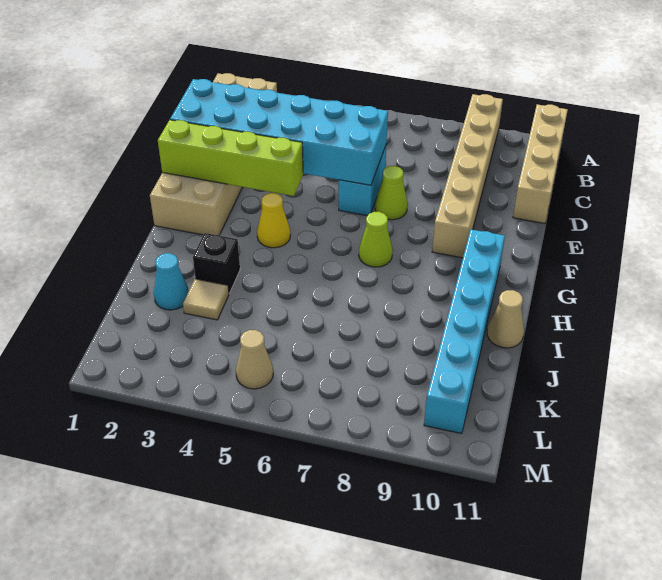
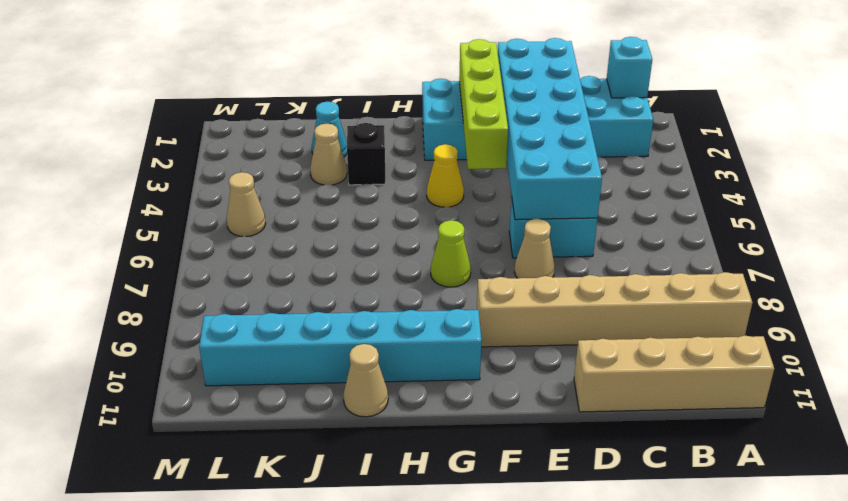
tan brick B1:G2 level 1 -> cyan brick B1:G2 level 1
none -> cyan brick B1 level 2
lime cone E7 level 1 -> tan cone E7 level 1
tan tile J3 level 1 -> tan cone J3 level 1

